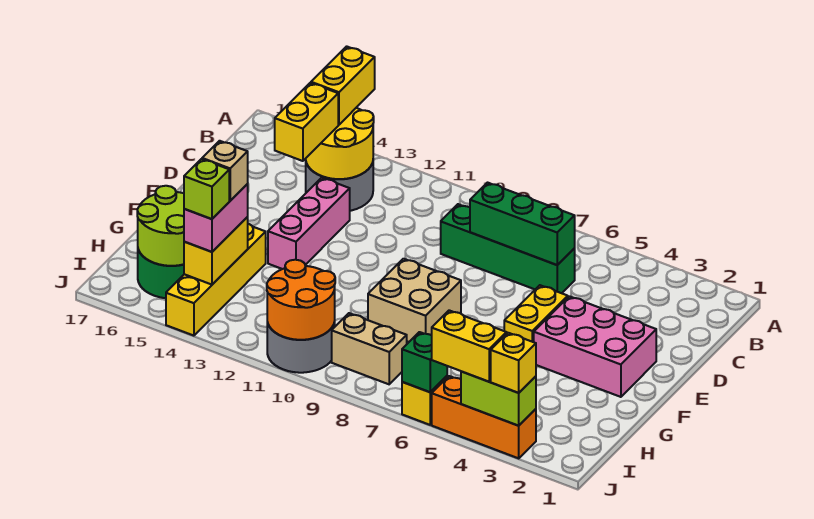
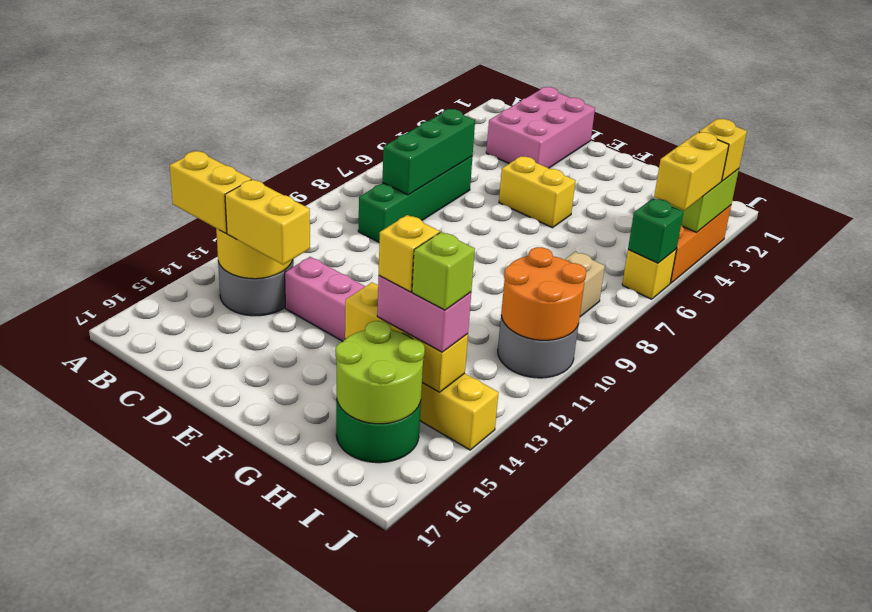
pink brick E2:F4 level 1 -> pink brick C1:D3 level 1
tan brick F8:G9 level 1 -> none
yellow brick H14:I14 level 2 -> yellow brick G14:I14 level 2
tan brick H14 level 4 -> yellow brick H14 level 4

